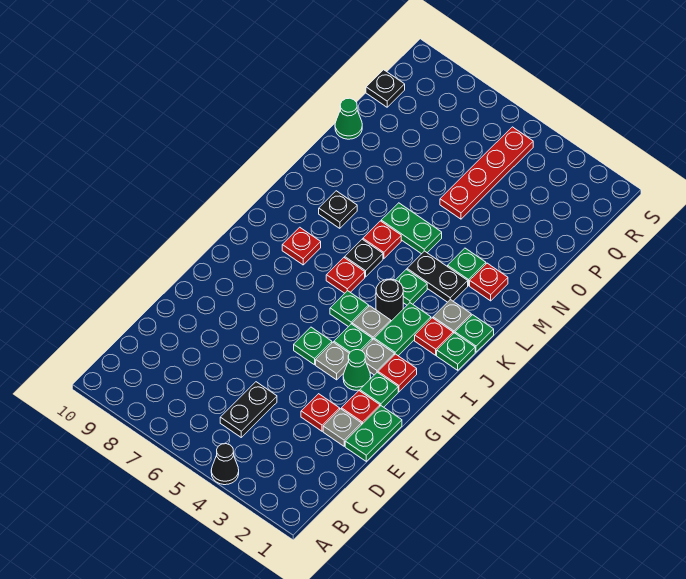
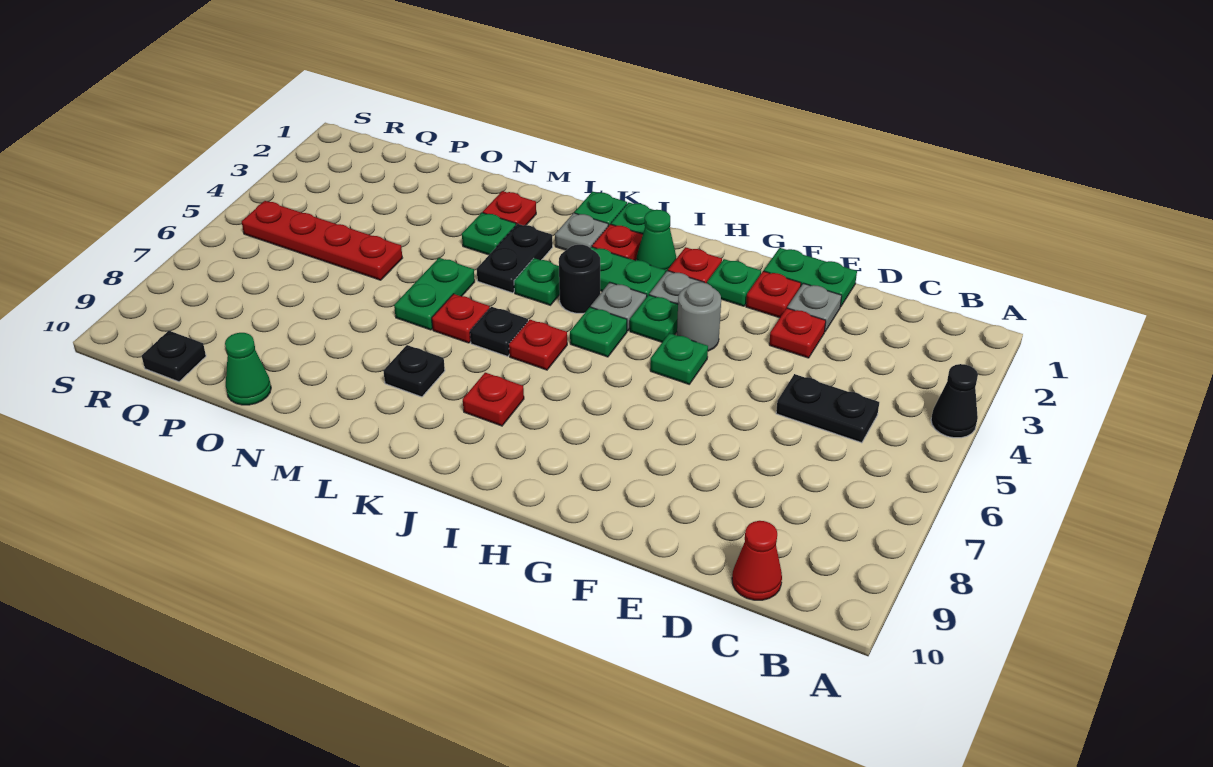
none -> red cone C10 level 1
green cone G3 level 1 -> green cone I2 level 1
grey plate G4 level 1 -> grey round brick G4 level 1

